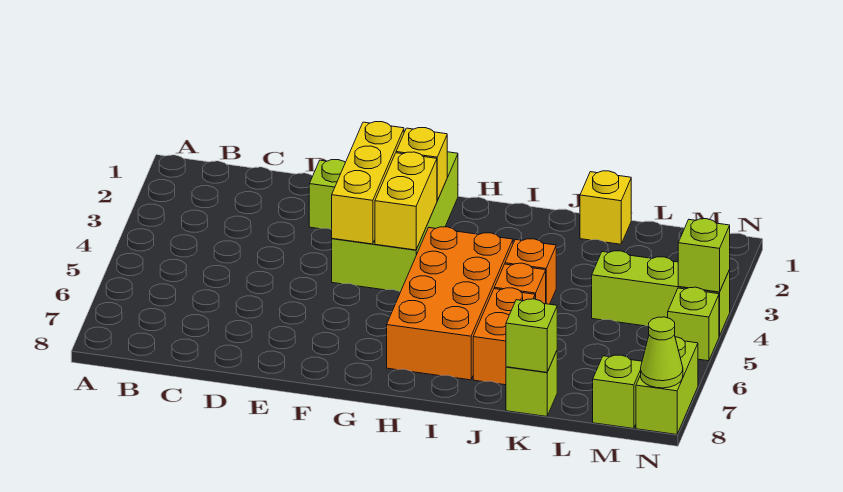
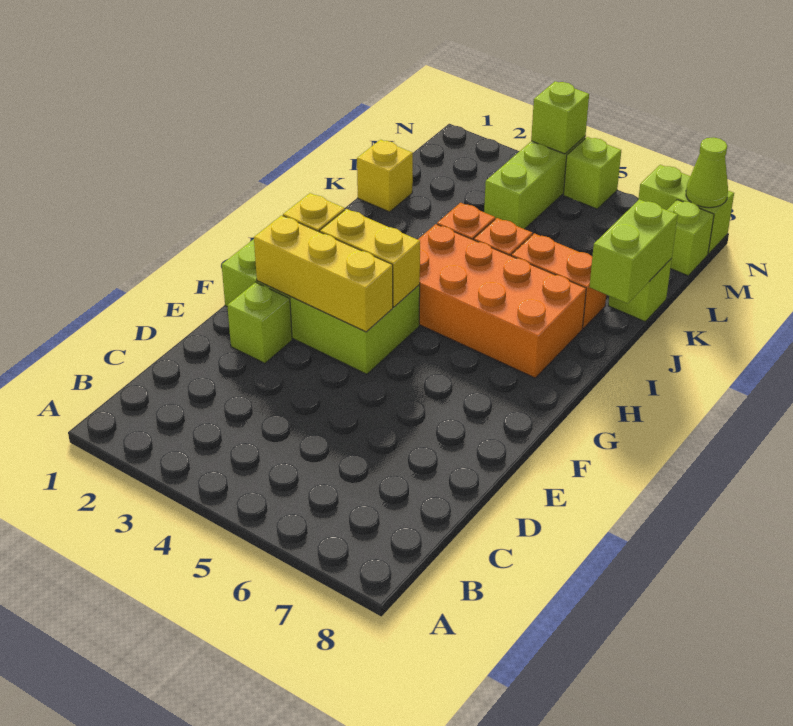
lime brick K8 level 2 -> lime brick J8:K8 level 2

